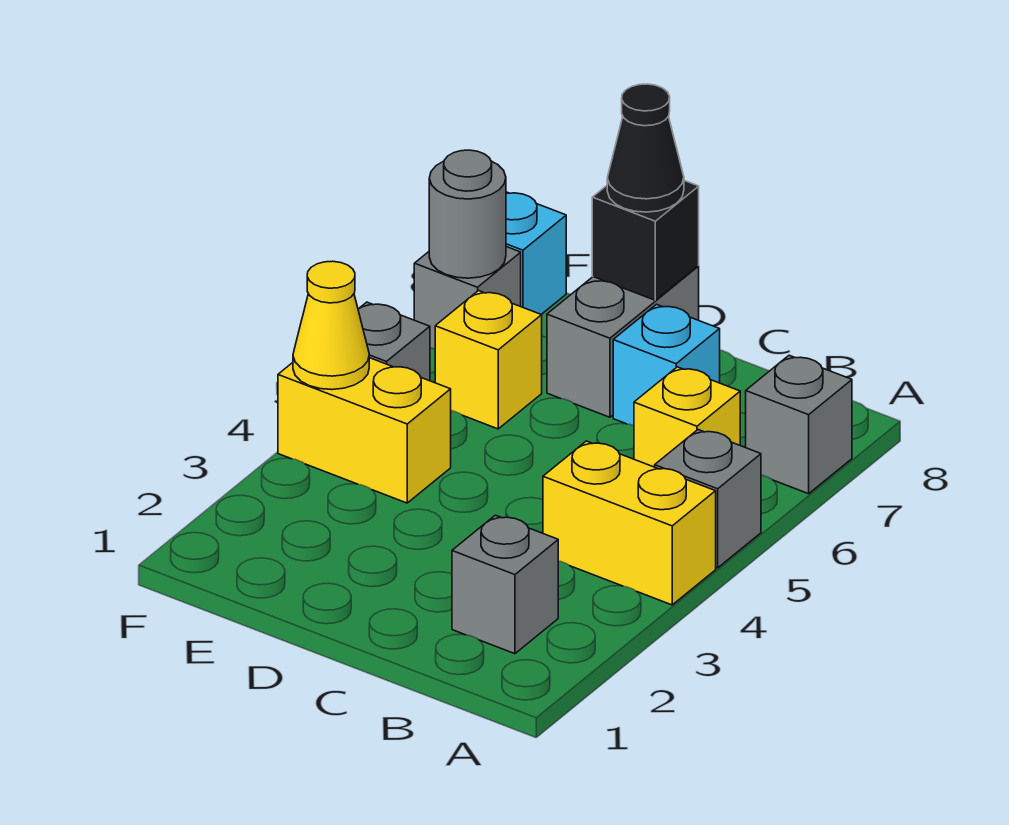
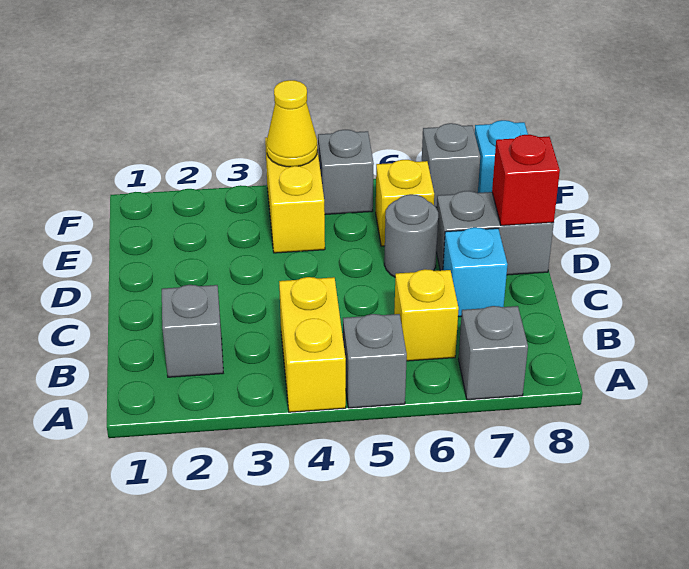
black brick D8 level 2 -> red brick D8 level 2
black cone D8 level 3 -> none
grey round brick F7 level 2 -> grey round brick D6 level 1

